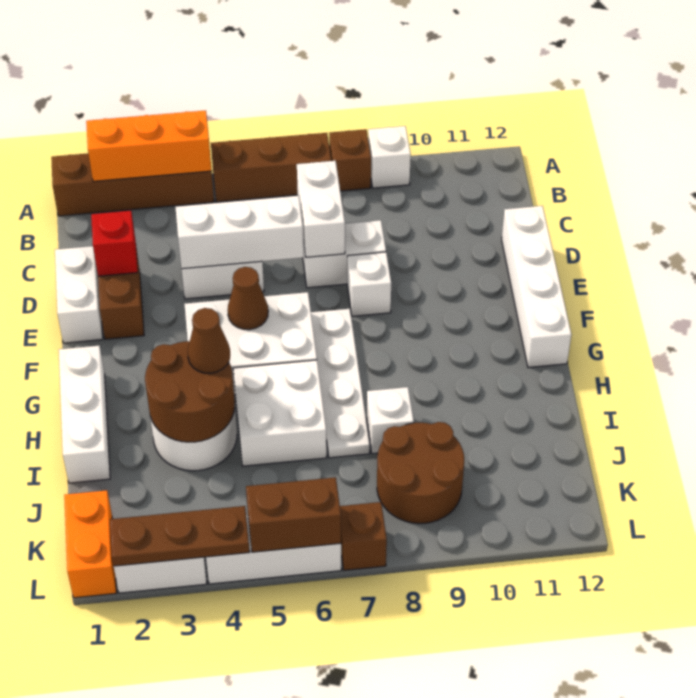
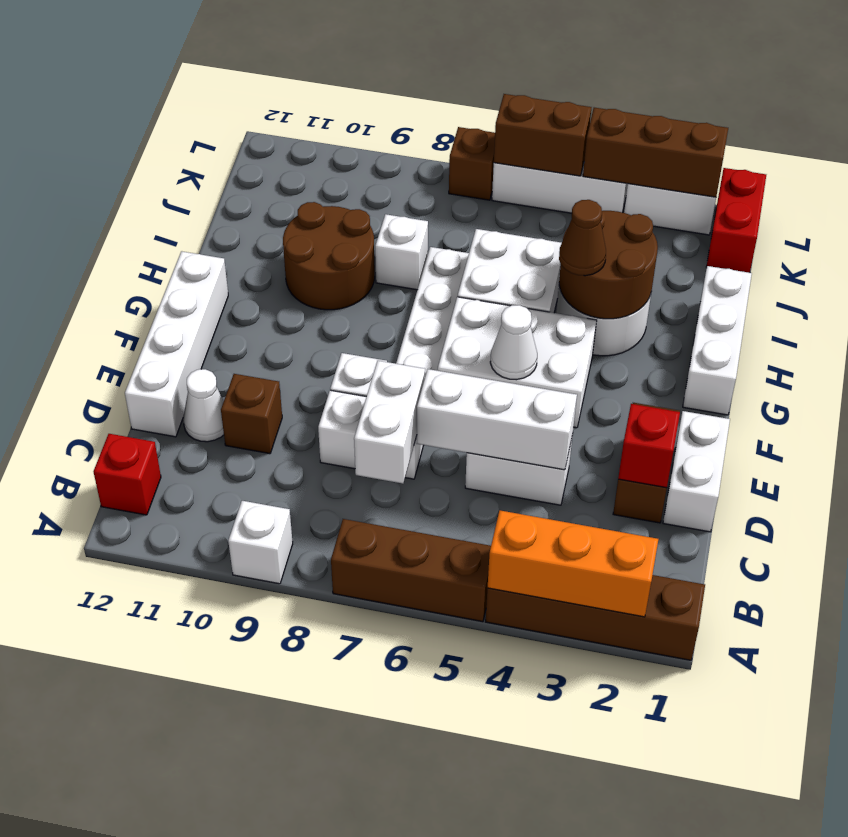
brown brick A8 level 1 -> brown brick D10 level 1
none -> red brick B12 level 1
none -> white cone D11 level 1
brown cone F5 level 2 -> white cone F5 level 2
brown round brick J8:K9 level 1 -> brown round brick H9:I10 level 1
orange brick K1:L1 level 1 -> red brick K1:L1 level 1
brown plate L2:L4 level 2 -> brown brick L2:L4 level 2

